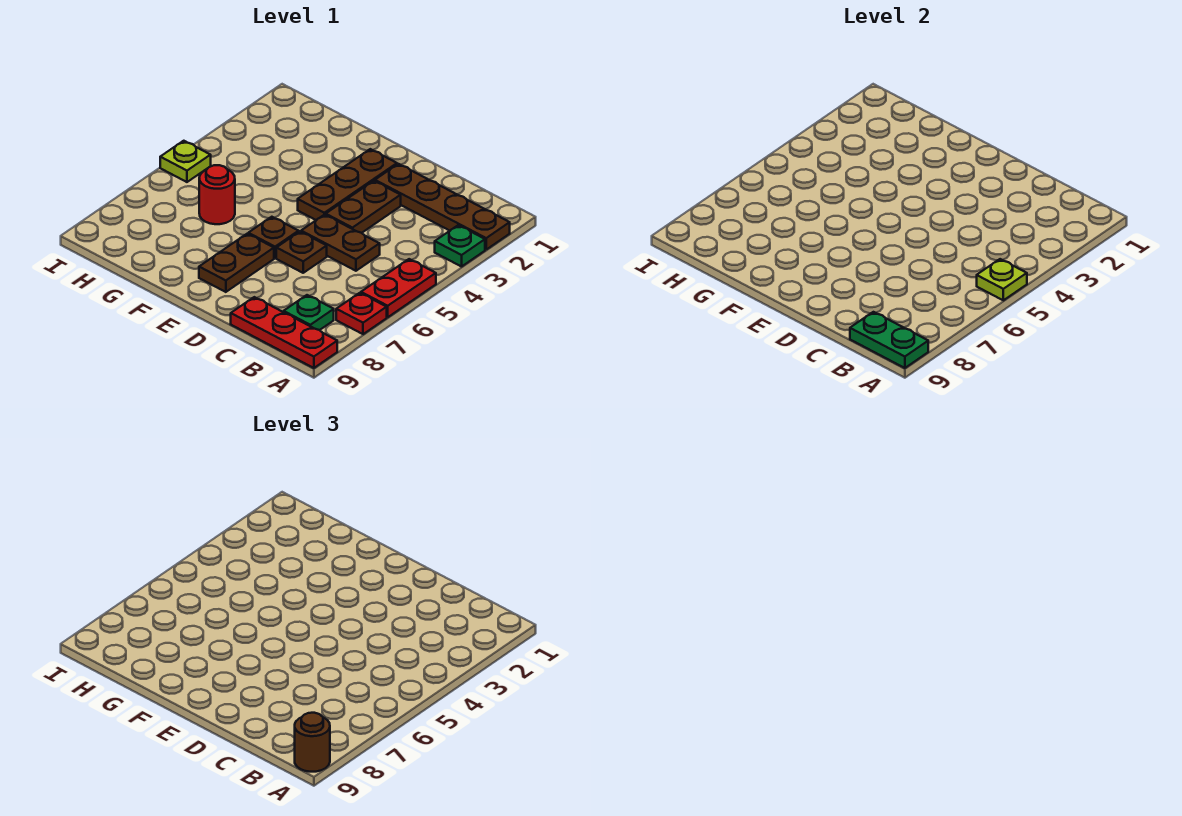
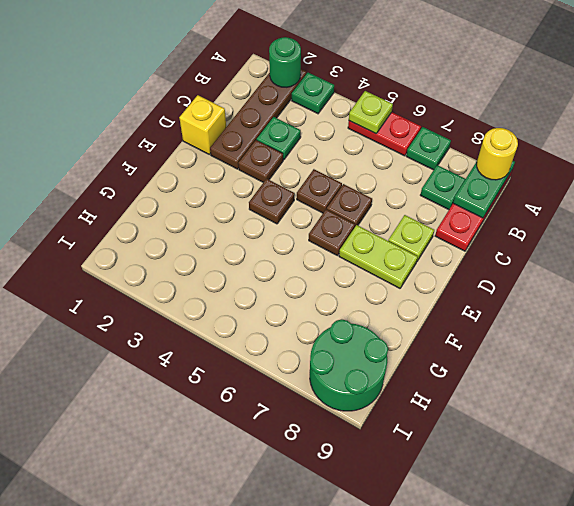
none -> green round brick A2 level 2
red plate A7 level 1 -> green plate A7 level 1
brown round brick A9 level 3 -> yellow round brick A9 level 3
none -> green plate C3 level 1
brown plate C5:D5 level 1 -> brown plate D5 level 1
none -> yellow brick D1 level 1
brown plate D3:D4 level 1 -> brown plate D3 level 1
brown plate E2:E4 level 1 -> brown plate E4 level 1
brown plate E7:E8 level 1 -> lime plate E7:E8 level 1
red round brick G6 level 1 -> none
none -> green round brick H8:I9 level 1
lime plate I5 level 1 -> lime plate D8 level 1

